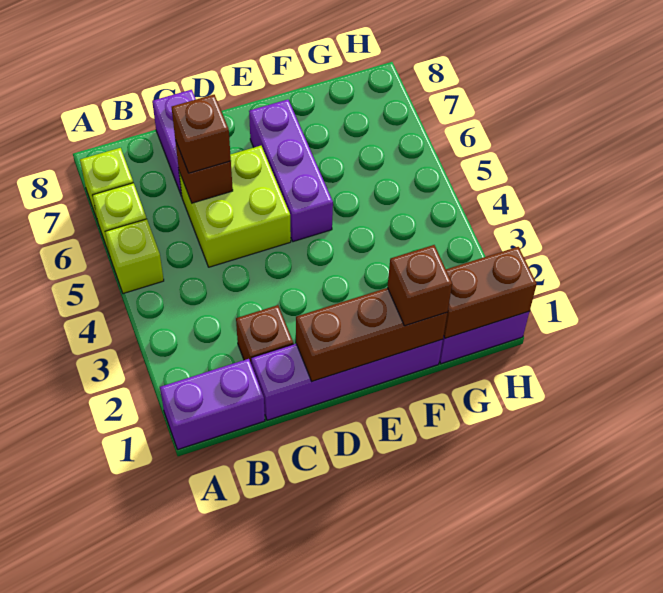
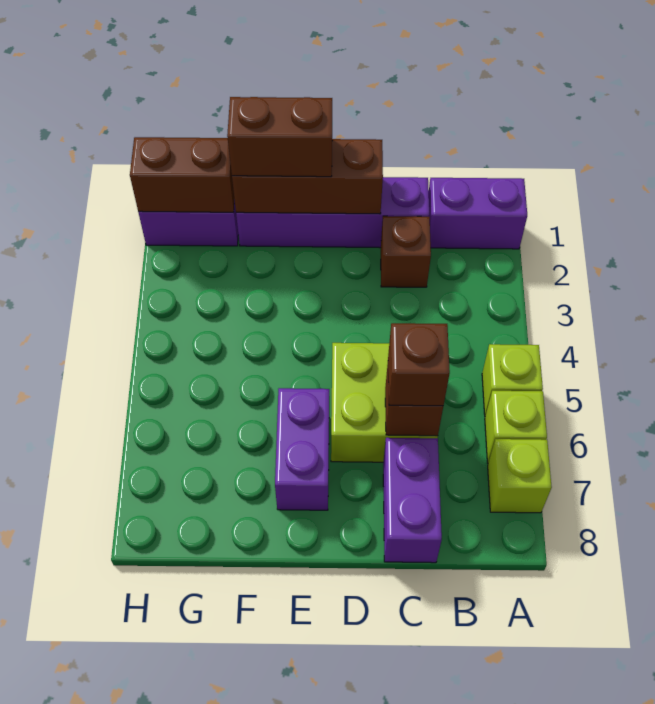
purple brick E5:E7 level 1 -> purple brick E6:E7 level 1
brown brick F1 level 3 -> brown brick E1:F1 level 3

